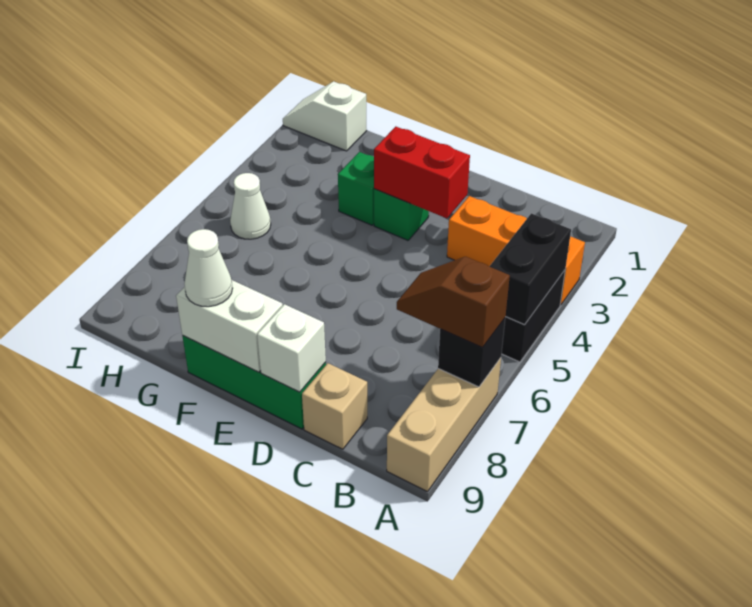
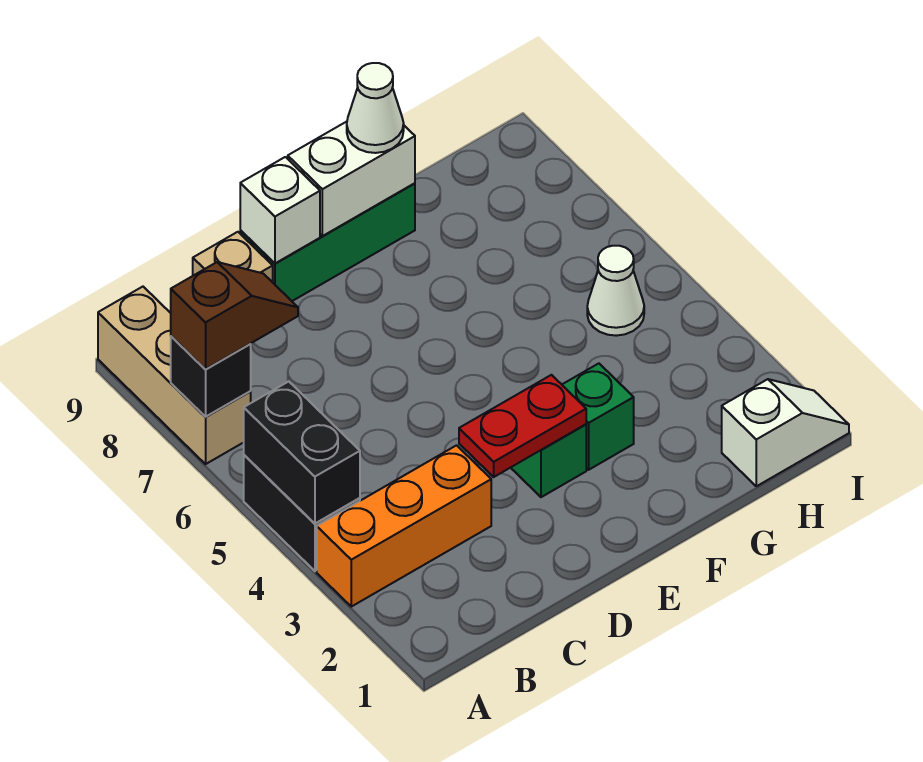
red brick D3:E3 level 2 -> red plate D3:E3 level 2

